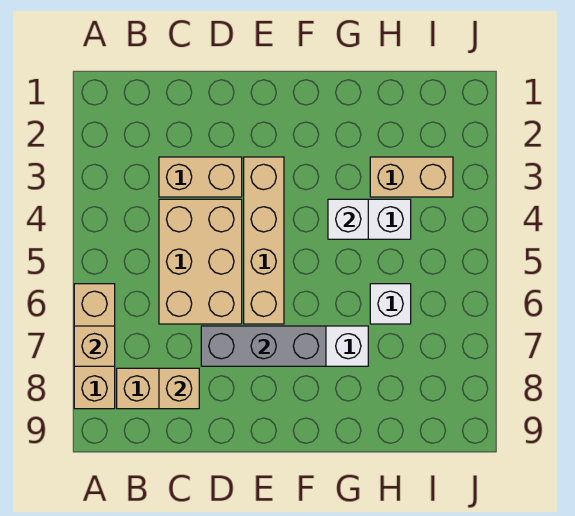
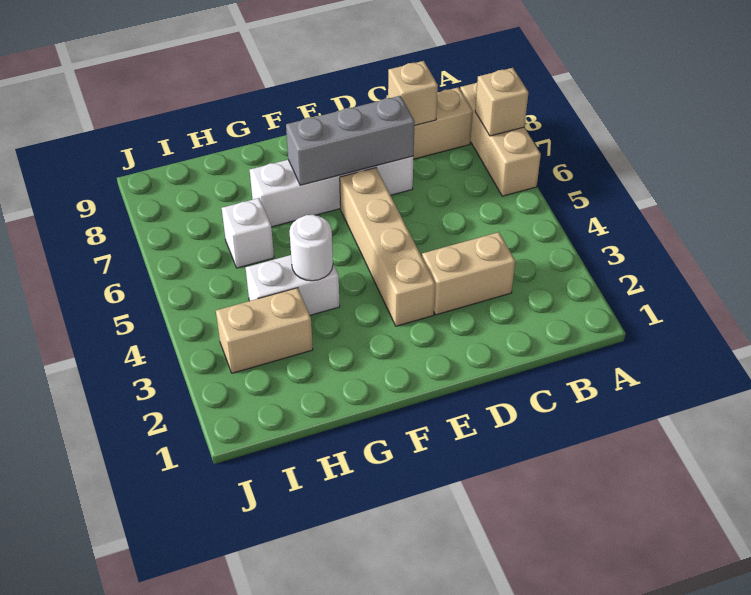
tan brick C4:D6 level 1 -> none
white brick G4 level 2 -> white round brick G4 level 2

